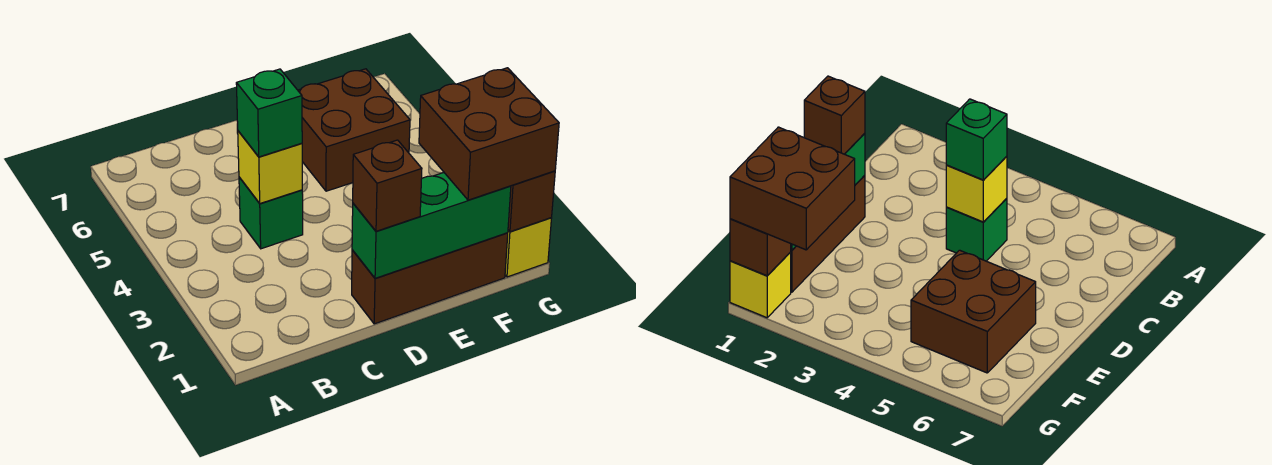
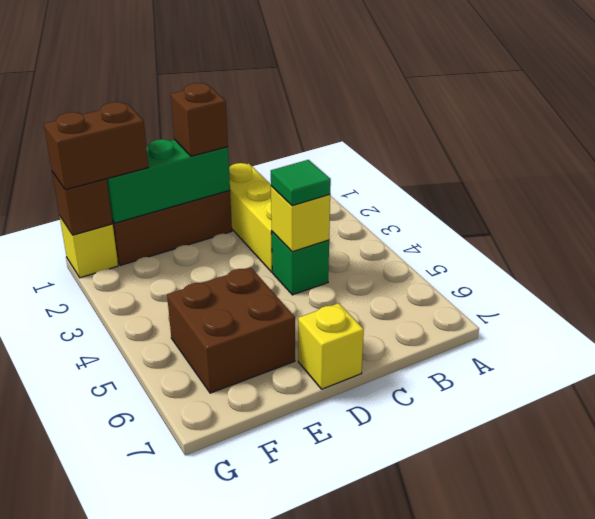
none -> yellow brick C1:C3 level 1
green brick C4 level 3 -> green tile C4 level 3
none -> yellow brick D7 level 1
brown brick F1:G2 level 3 -> brown brick F1:G1 level 3

